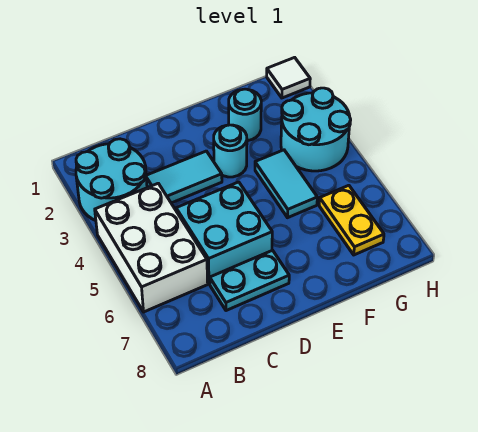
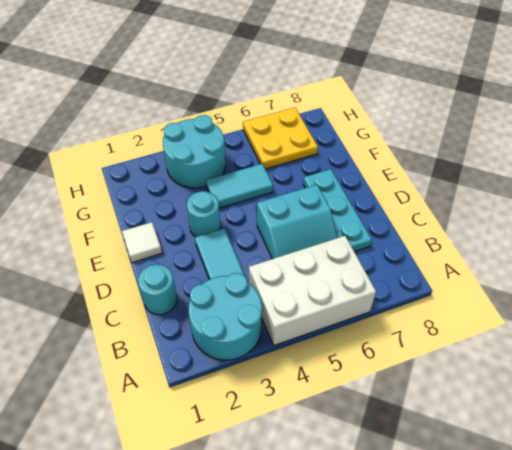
cyan brick C5:D6 level 1 -> cyan slope C5:D6 level 1 top D
cyan plate C7:D7 level 1 -> cyan plate C7:E7 level 1
cyan round brick F2 level 1 -> cyan round brick C1 level 1
yellow plate G6:G7 level 1 -> yellow plate G6:H7 level 1
white tile H1 level 1 -> white tile E1 level 1

